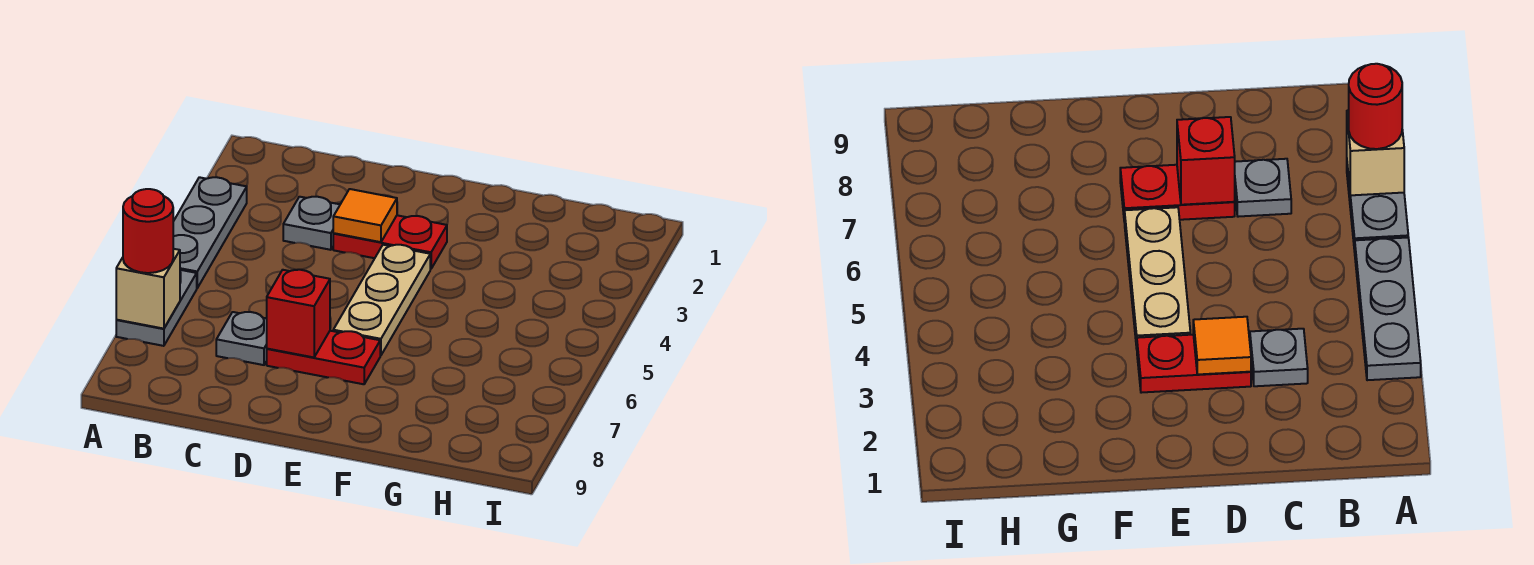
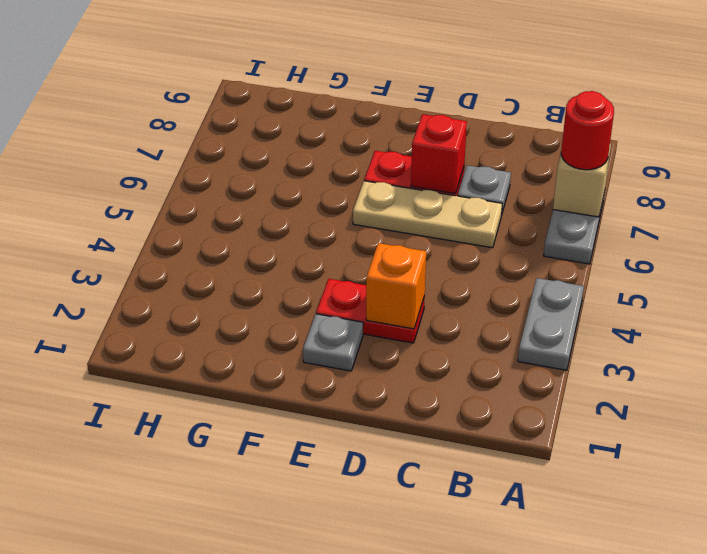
grey plate A3:A5 level 1 -> grey plate A3:A4 level 1
grey plate C3 level 1 -> grey plate E2 level 1
orange tile D3 level 2 -> orange brick D3 level 2
tan plate E4:E6 level 1 -> tan plate C6:E6 level 1

